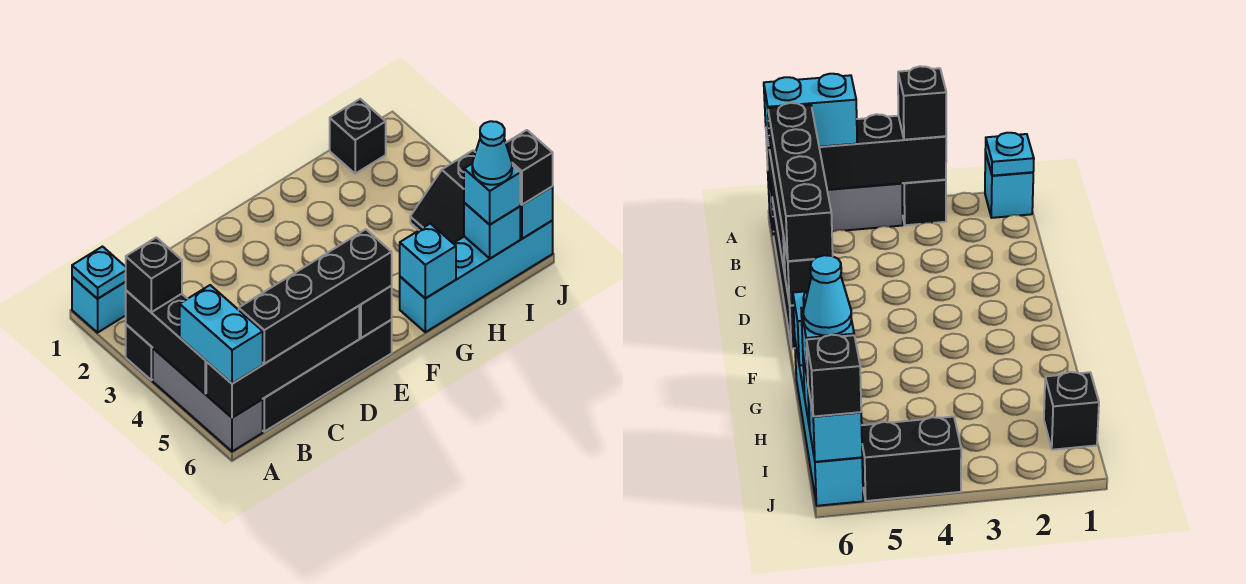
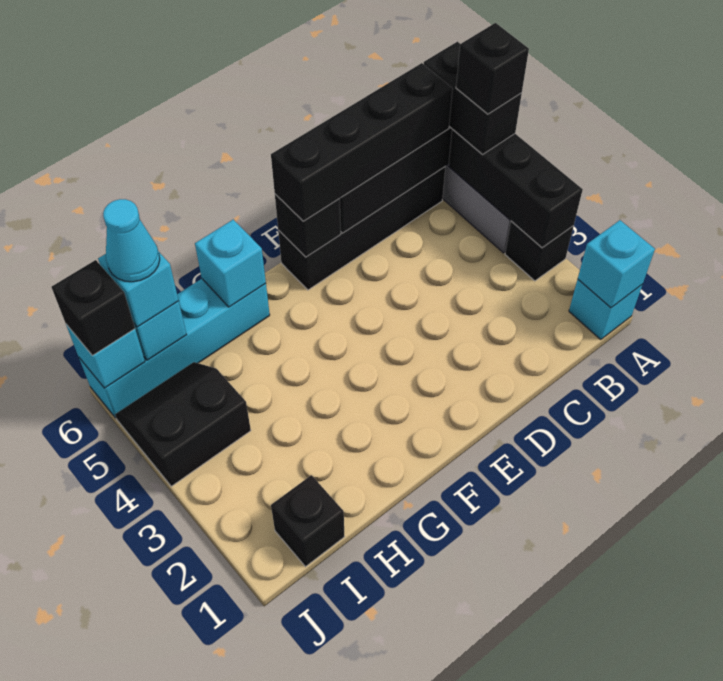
cyan plate A1 level 2 -> cyan brick A1 level 2
black brick A3 level 3 -> black brick A5 level 4
cyan brick A5:A6 level 3 -> black brick A5:A6 level 3
black slope I4:J5 level 1 top J -> black slope I4:J5 level 1 top 4

